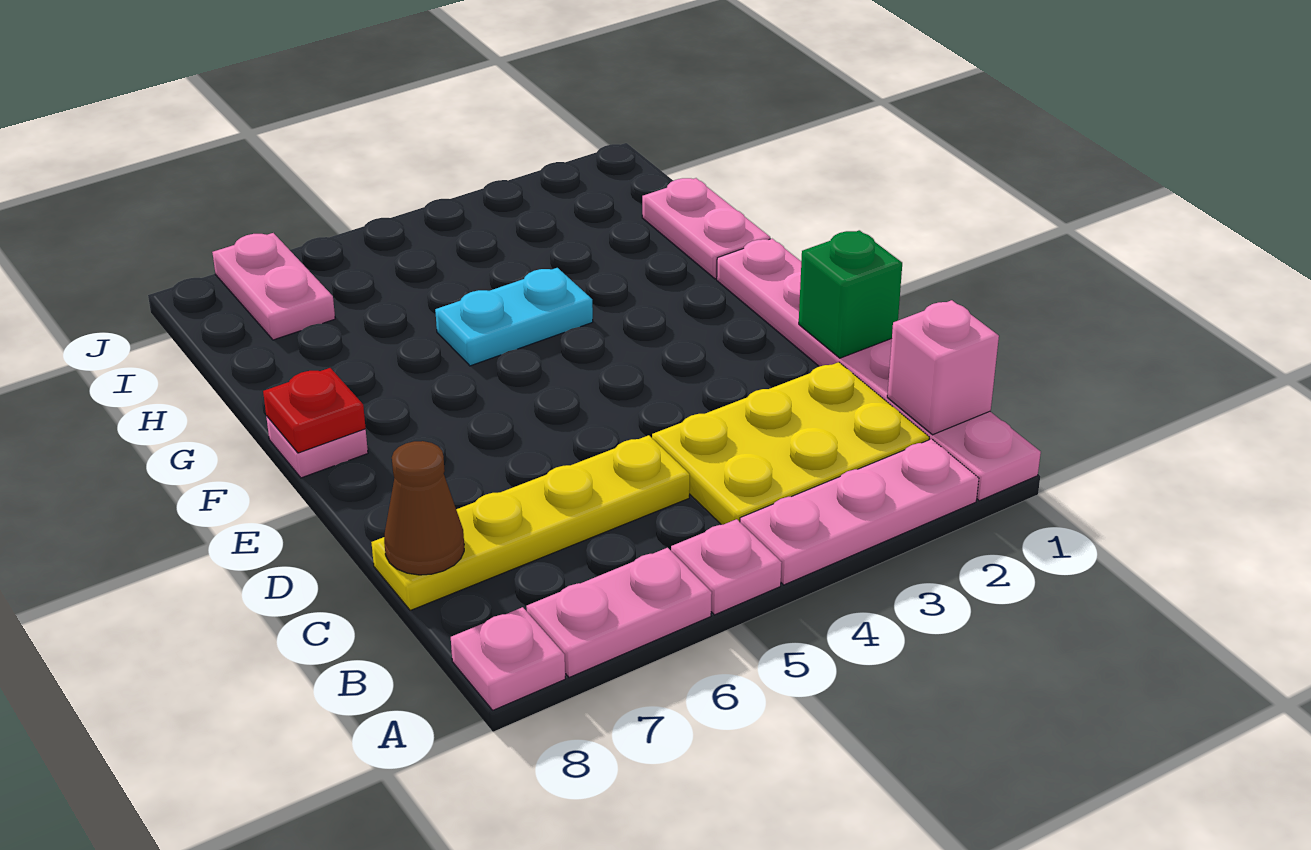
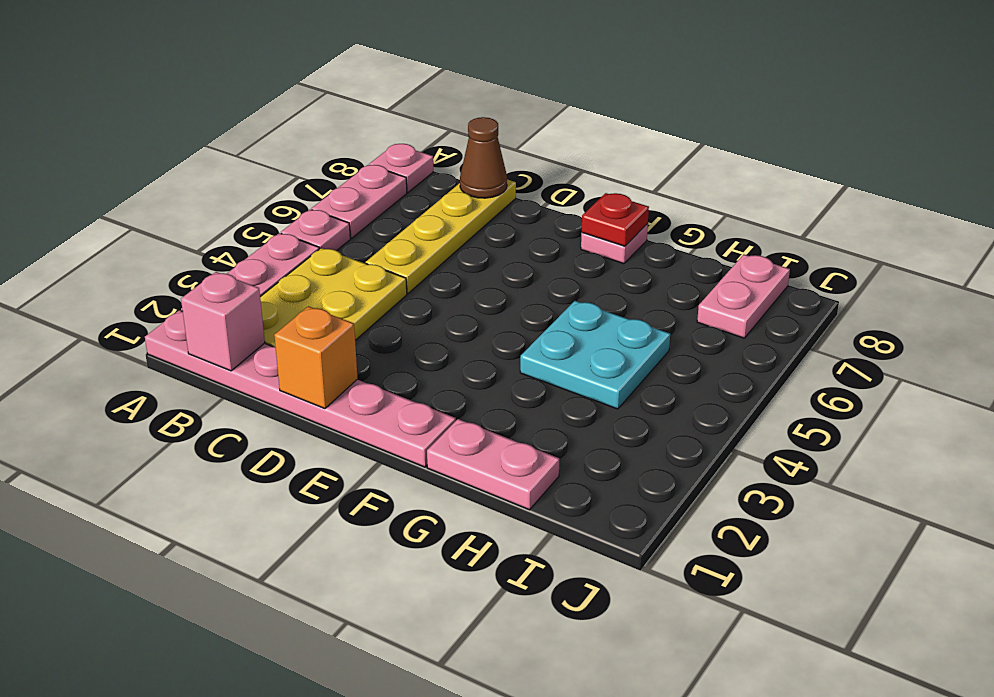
green brick D1 level 2 -> orange brick D1 level 2
cyan plate G4:G5 level 1 -> cyan plate G4:H5 level 1
pink plate I7:J7 level 1 -> pink plate I7:I8 level 1

